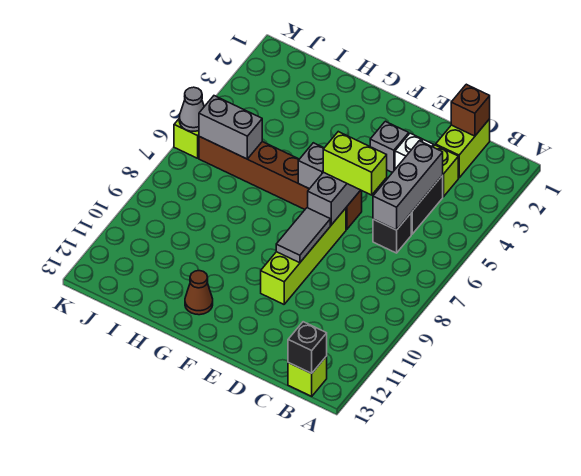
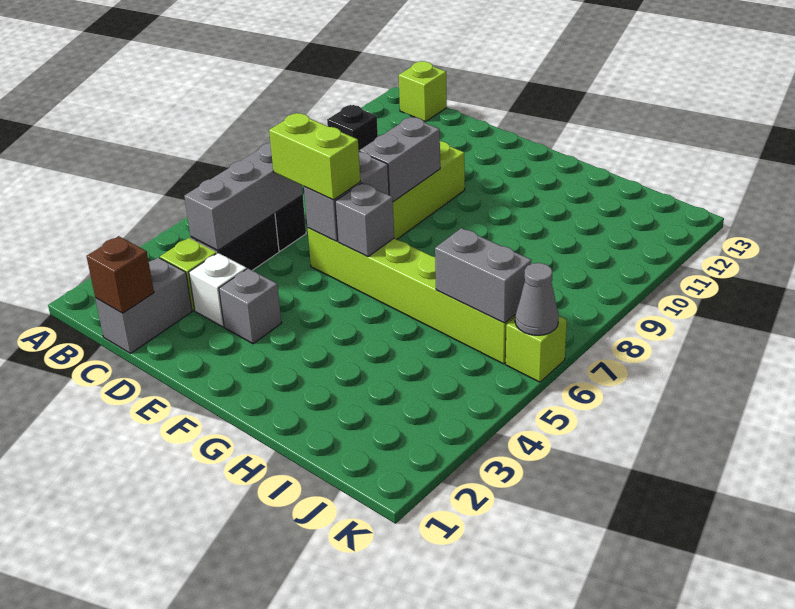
black brick B13 level 2 -> black brick B10 level 1
lime brick C1:C2 level 1 -> grey brick C1:C2 level 1
brown brick E6:J6 level 1 -> lime brick E6:J6 level 1
grey tile E8:E9 level 2 -> grey brick E8:E9 level 2
brown cone G12 level 1 -> none

